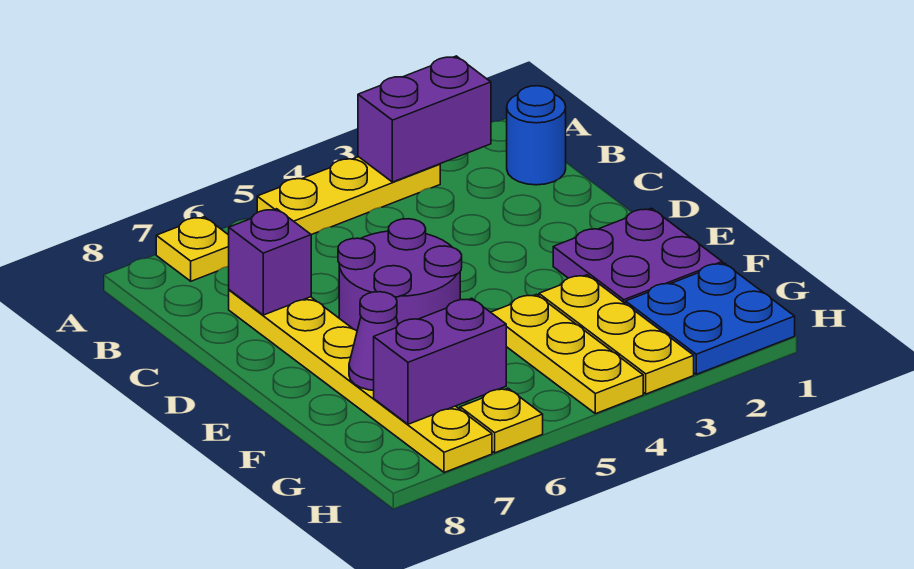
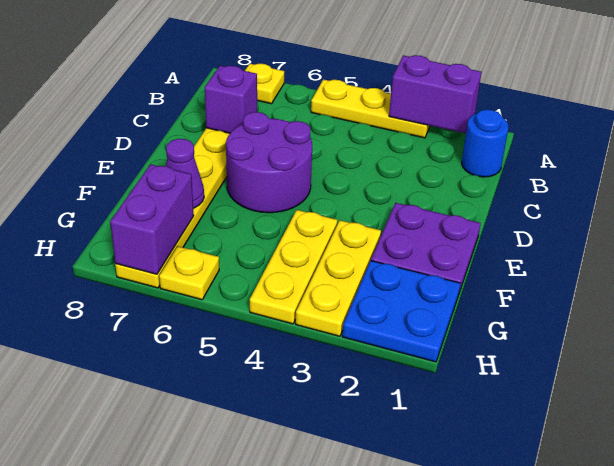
purple brick G6:G7 level 2 -> purple brick G7:H7 level 2

